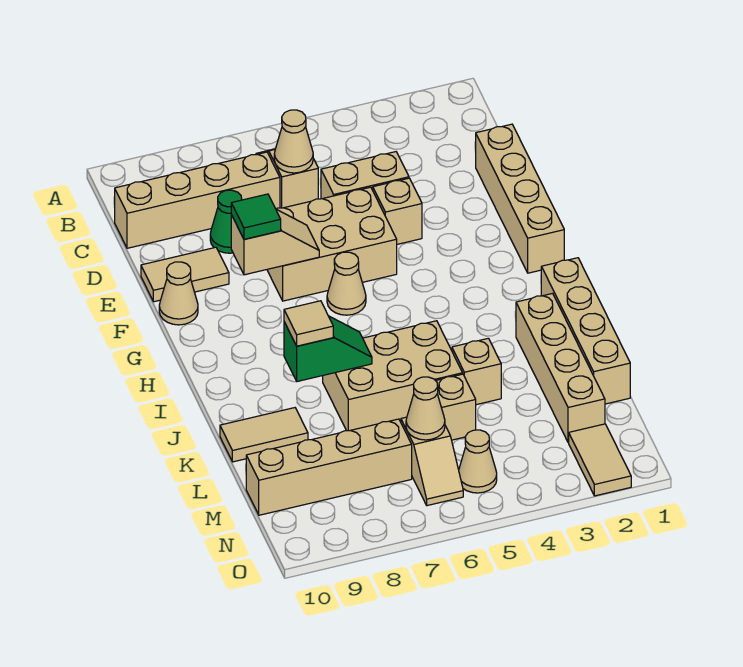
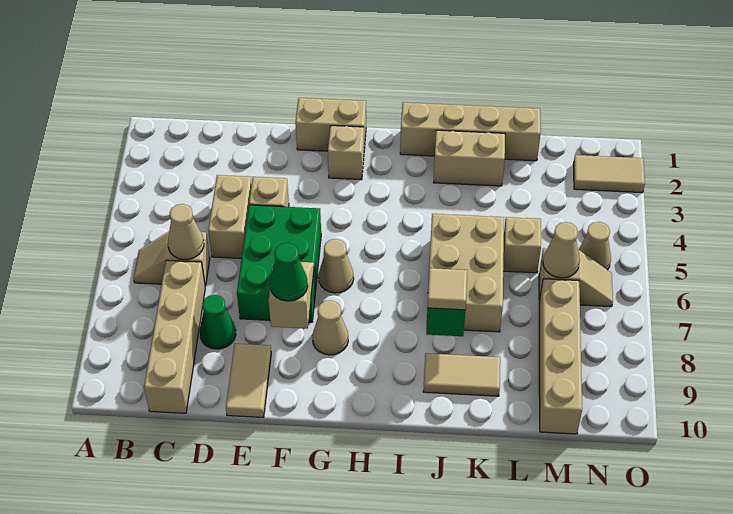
tan brick D1:G1 level 1 -> tan brick F1:G1 level 1
tan brick E5:F7 level 1 -> green brick E5:F7 level 1
green tile F8 level 3 -> green cone F8 level 3
tan cone F10 level 1 -> tan cone G8 level 1
tan brick J2:M2 level 1 -> tan brick J2:K2 level 1
tan brick K4 level 1 -> tan brick G2 level 1
tan tile K9:K10 level 1 -> tan tile J9:K9 level 1

